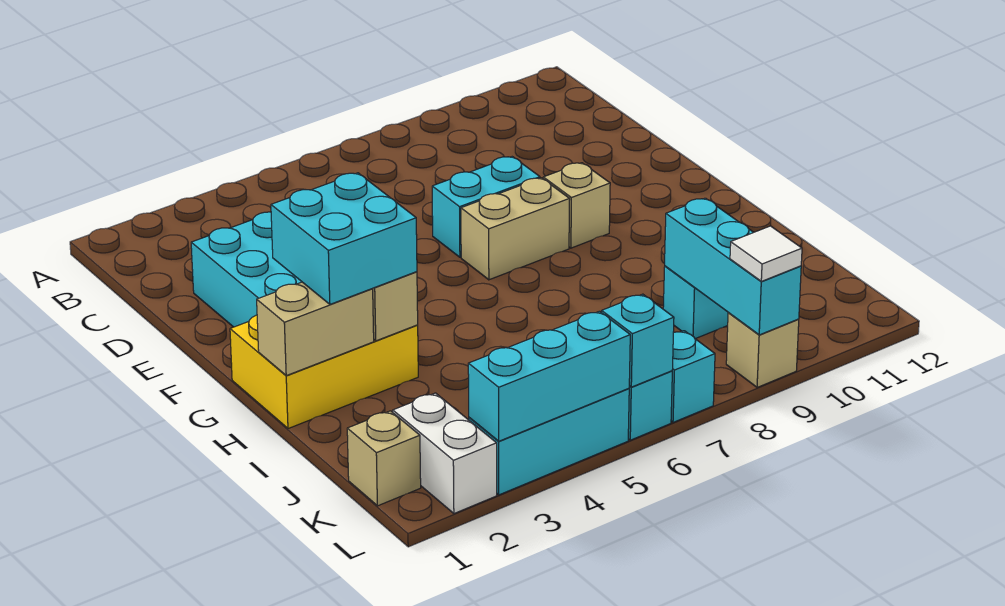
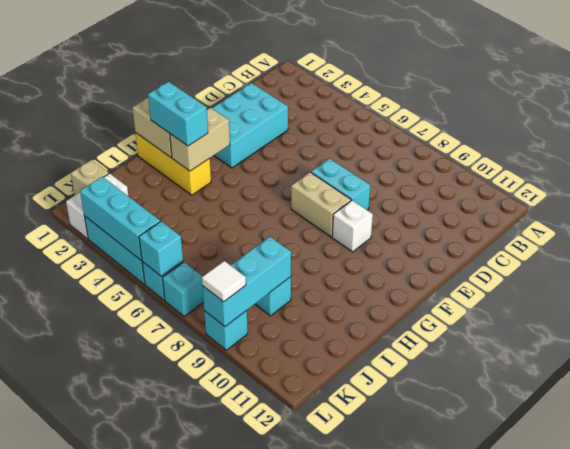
tan brick F9 level 1 -> white brick F9 level 1
yellow brick G1:H3 level 1 -> yellow brick H1:H3 level 1
cyan brick G2:H3 level 3 -> cyan brick H2:H3 level 3
tan brick L9 level 1 -> cyan brick L9 level 1

